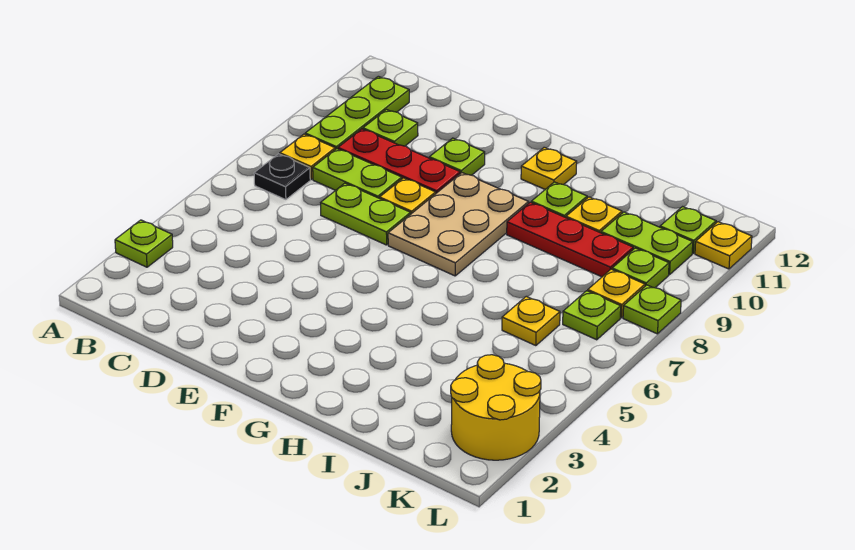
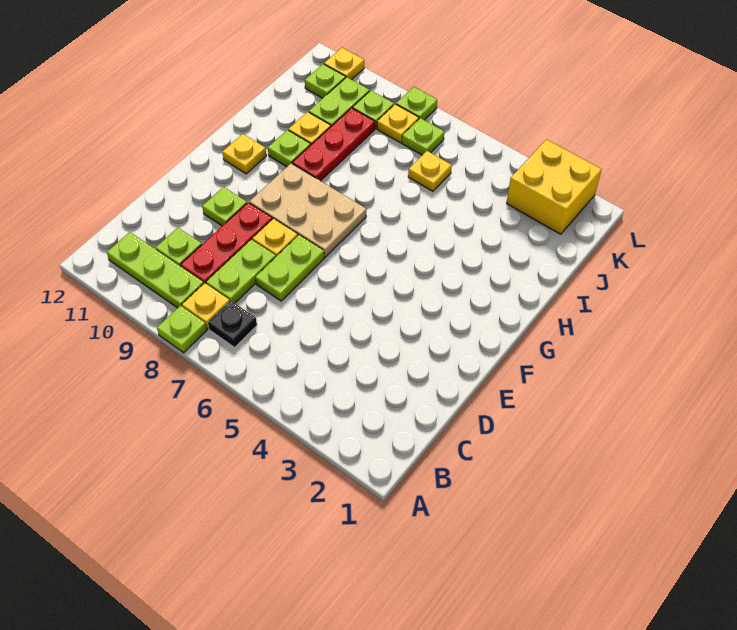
lime plate A3 level 1 -> lime plate A8 level 1
yellow round brick K2:L3 level 1 -> yellow brick K2:L3 level 1

